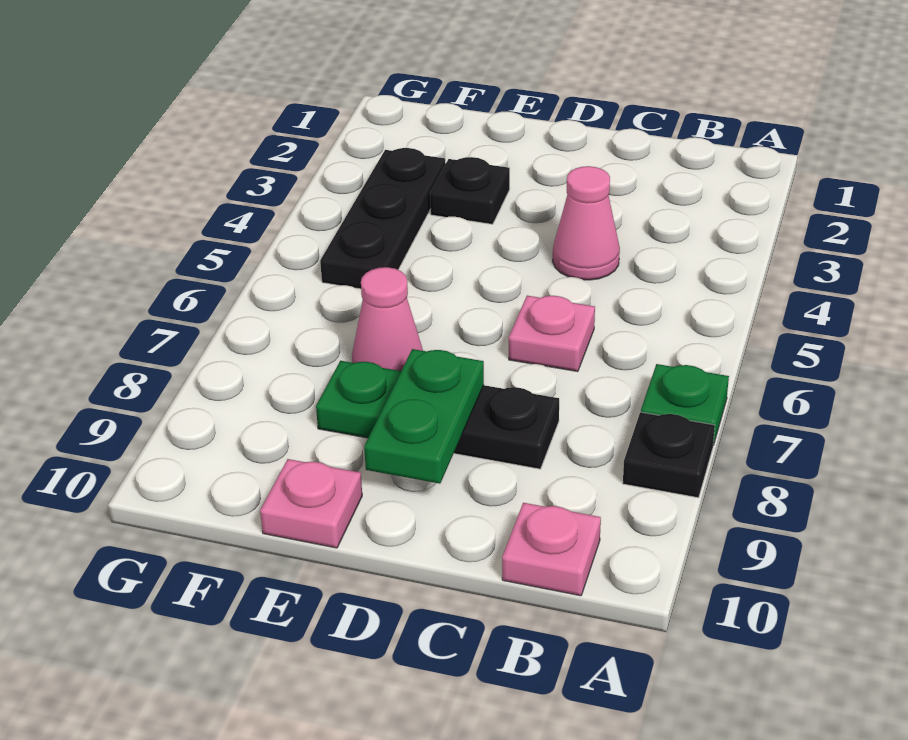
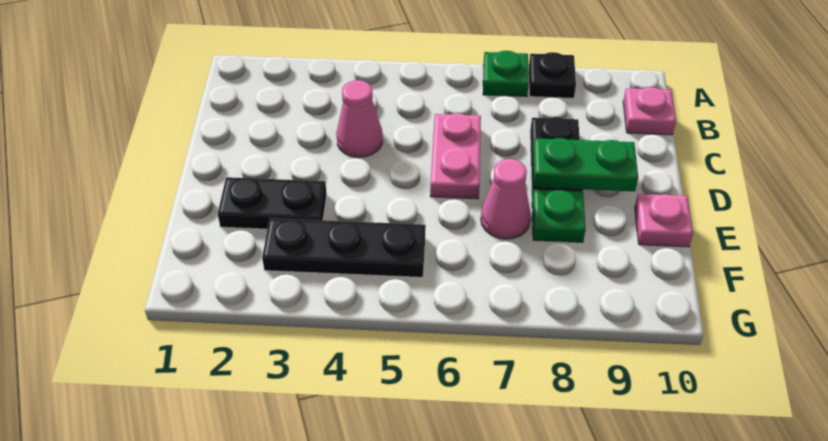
pink plate C6 level 1 -> pink plate C6:D6 level 1
black plate E3 level 1 -> black plate E2:E3 level 1

